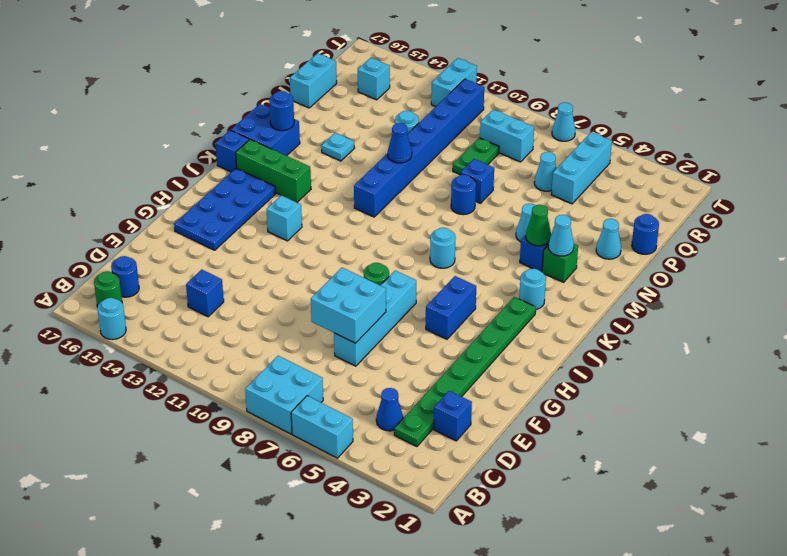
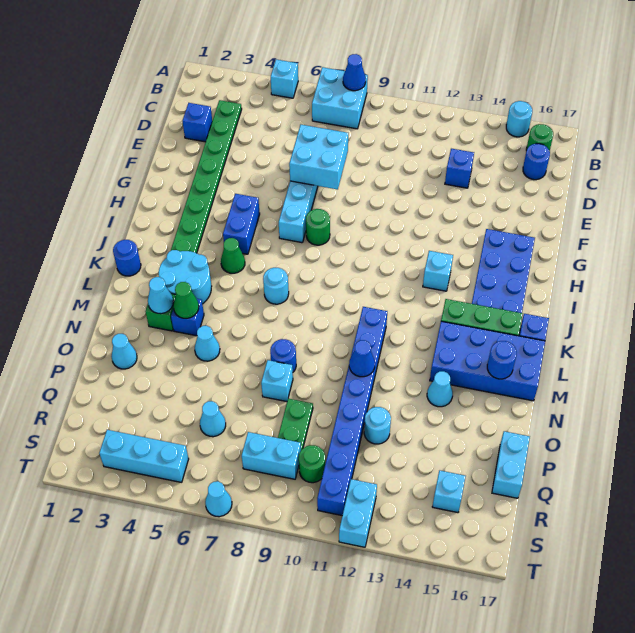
cyan brick A5:A6 level 1 -> cyan brick A5 level 1
blue cone C4 level 1 -> blue cone A8 level 2
none -> green cone J5 level 1
cyan round brick K3 level 1 -> cyan round brick K3:L4 level 1
blue brick L16:M17 level 1 -> blue brick L14:M17 level 1
cyan plate N14 level 1 -> cyan cone N14 level 1
blue brick O8 level 1 -> cyan brick O8 level 1
blue round brick P1 level 1 -> blue round brick K1 level 1
cyan brick Q5:S5 level 1 -> cyan brick S3:S5 level 1
none -> green round brick R10 level 1

